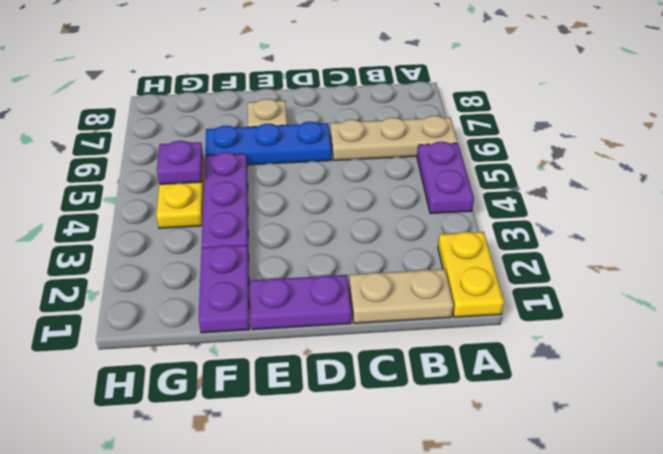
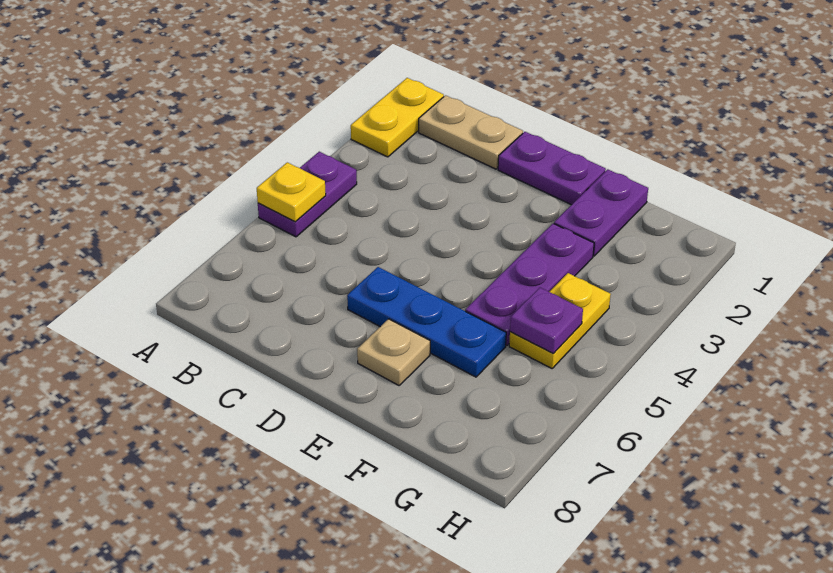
none -> yellow plate A5 level 2
tan plate A6:C6 level 1 -> none

